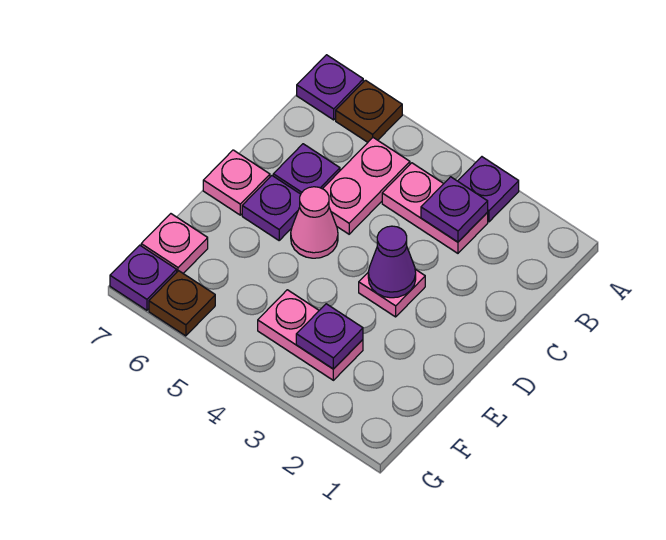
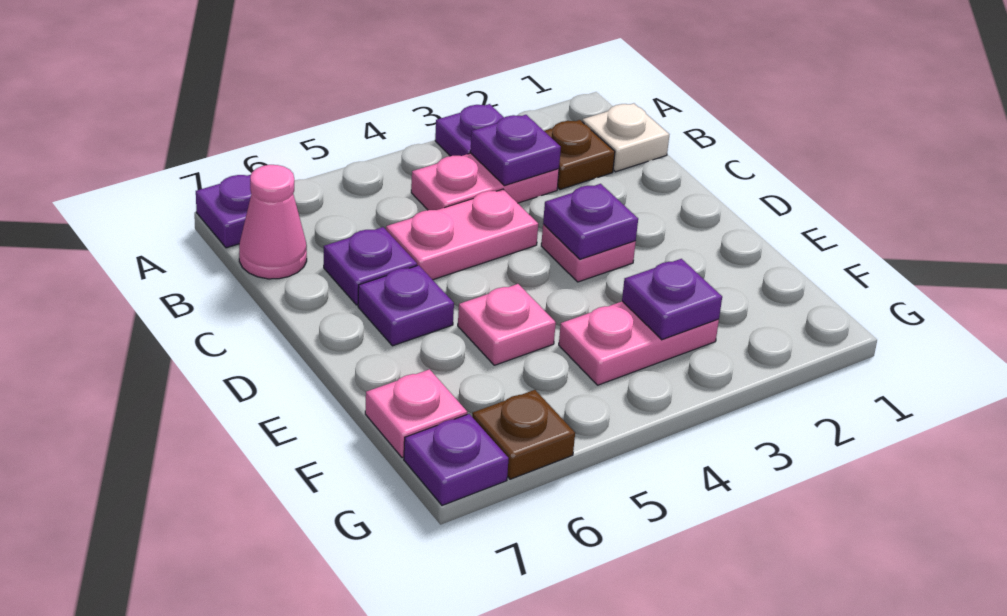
brown plate A6 level 1 -> brown plate B2 level 1
none -> white plate B1 level 1
pink plate B5:C5 level 1 -> pink plate C4:C5 level 1
purple cone D3 level 2 -> purple plate D3 level 2
pink cone D5 level 1 -> pink cone B7 level 1
pink plate D7 level 1 -> pink plate E5 level 1

